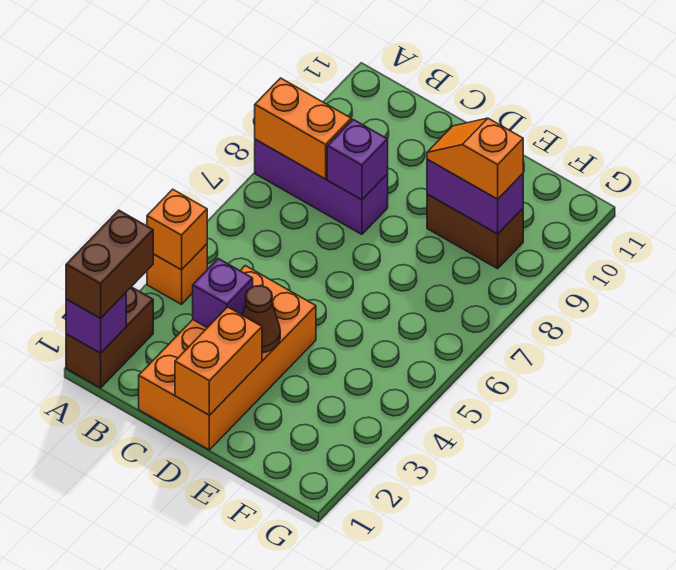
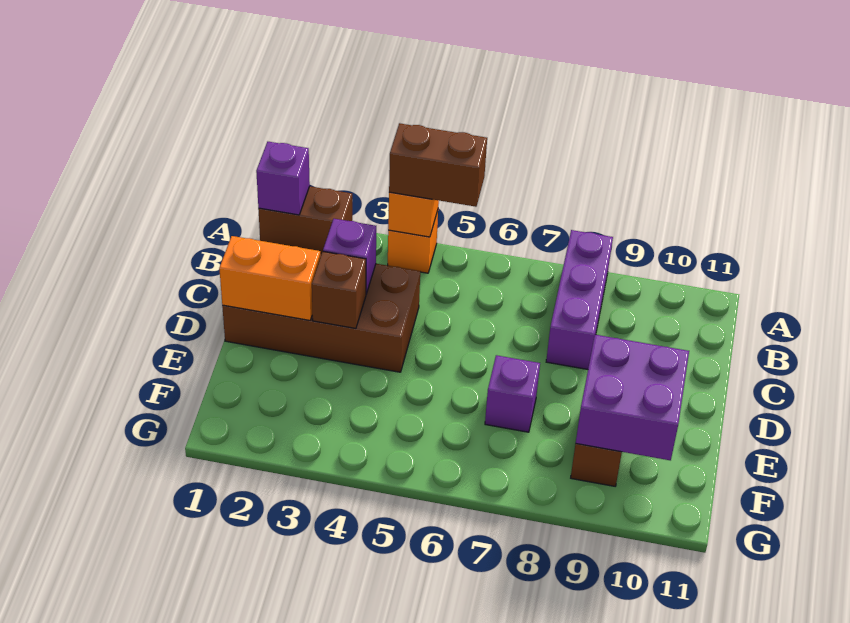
brown brick A1:A2 level 3 -> brown brick A4:A5 level 3
orange brick A8:B8 level 2 -> none
orange brick C1:D4 level 1 -> brown brick C1:D4 level 1
purple brick C8 level 2 -> purple brick E7 level 1
brown cone D3 level 2 -> brown brick D3 level 2
purple brick E9:F9 level 2 -> purple brick E9:F10 level 2
orange slope E9:F9 level 3 top F -> none

